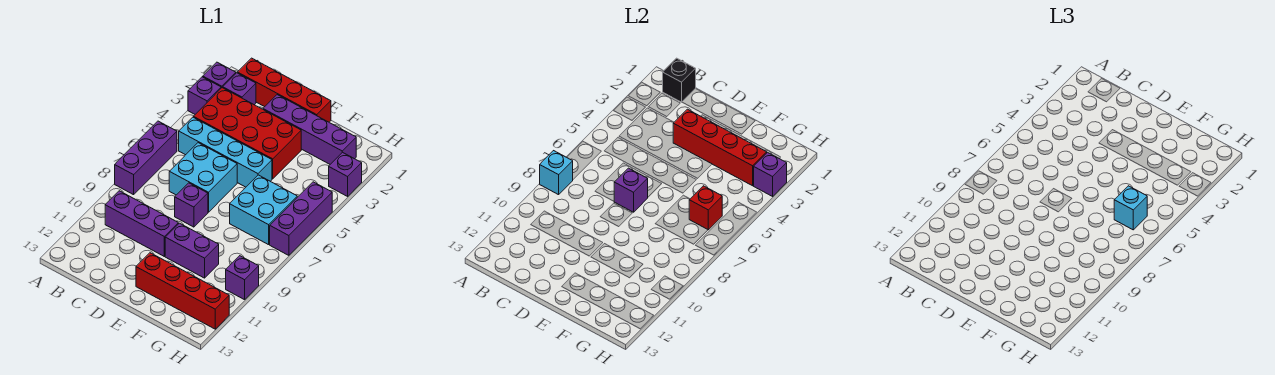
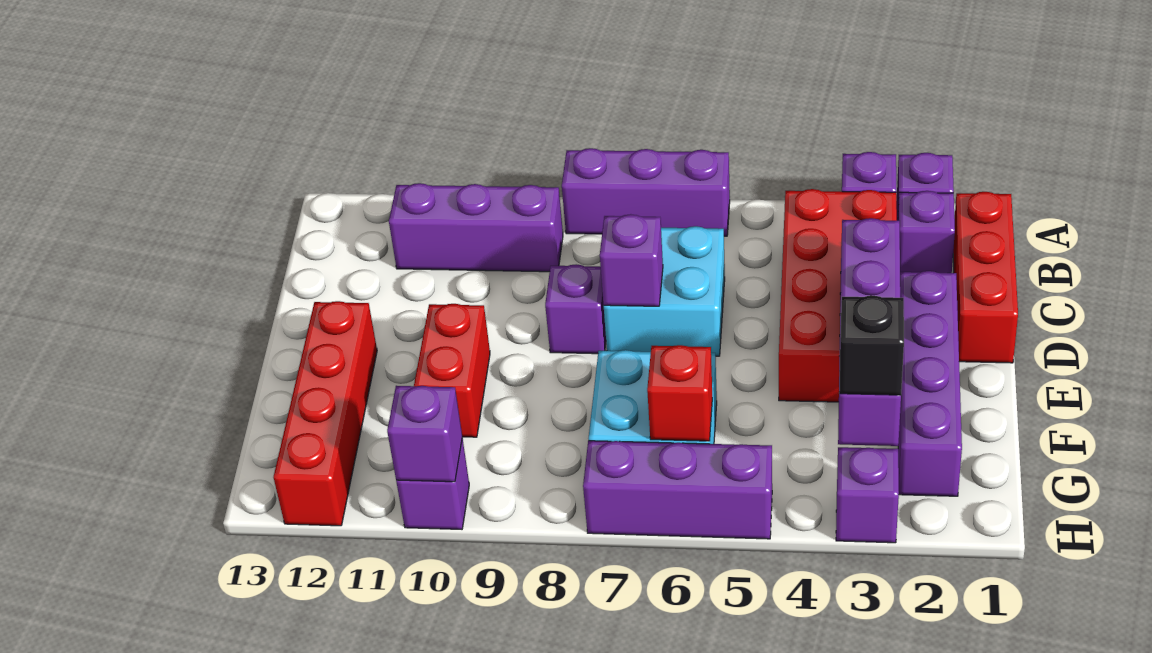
cyan brick A8 level 2 -> none
red brick B1:E1 level 1 -> red brick B1:D1 level 1
black brick B1 level 2 -> black brick G3 level 3
cyan brick B5:E5 level 1 -> none
purple brick B10:D10 level 1 -> purple brick B9:B11 level 1
red brick D3:G3 level 2 -> purple brick D3:G3 level 2
purple brick E10:F10 level 1 -> red brick E10:F10 level 1
cyan brick G6 level 3 -> none
purple brick H3 level 2 -> purple brick H10 level 2

